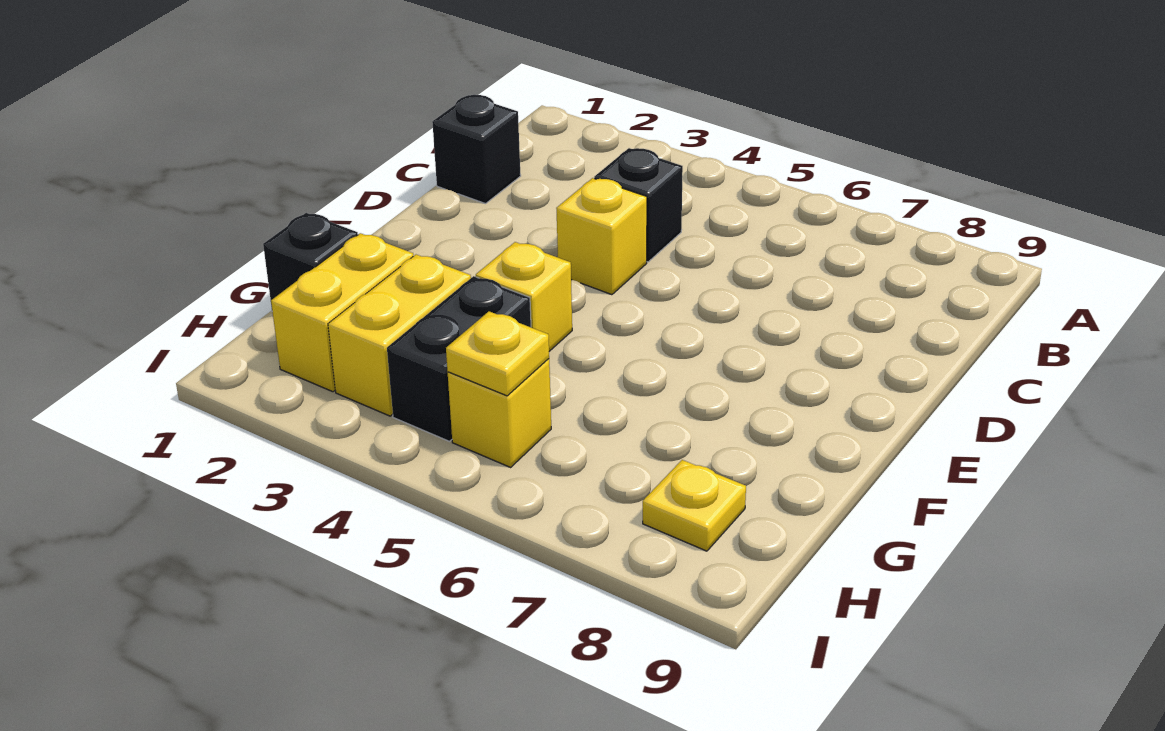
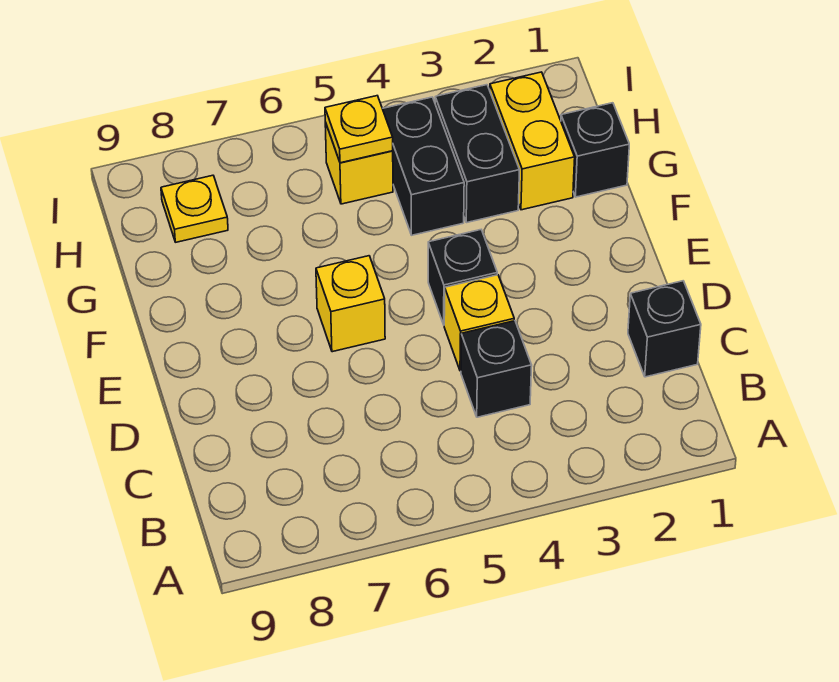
none -> black brick E4 level 1
yellow brick F4 level 1 -> yellow brick E6 level 1
yellow brick G3:H3 level 1 -> black brick G3:H3 level 1

